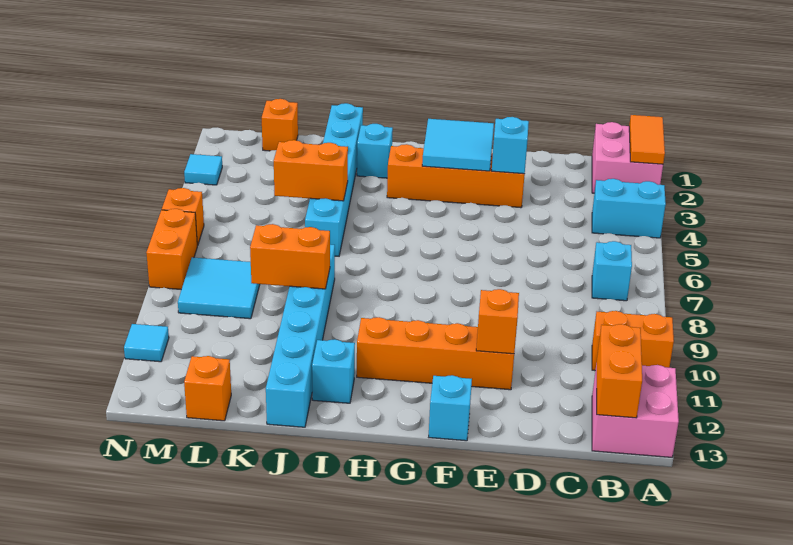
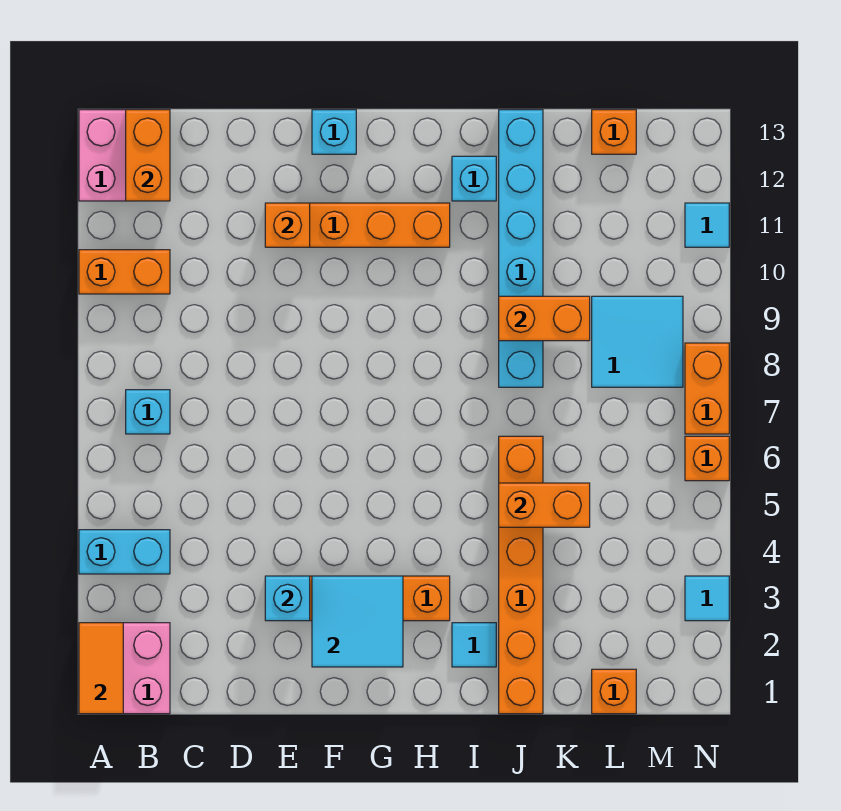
cyan brick I2 level 1 -> cyan tile I2 level 1
cyan brick J1:J6 level 1 -> orange brick J1:J6 level 1

